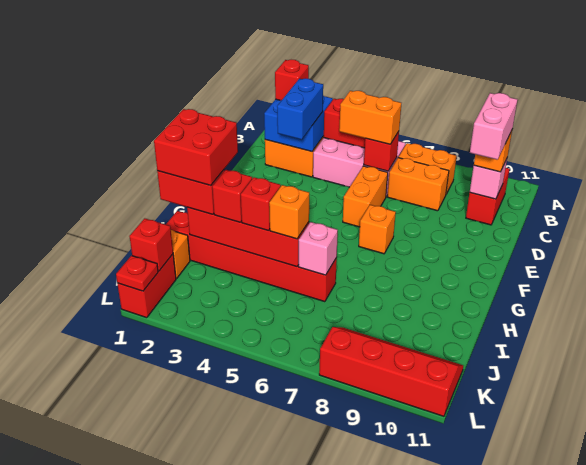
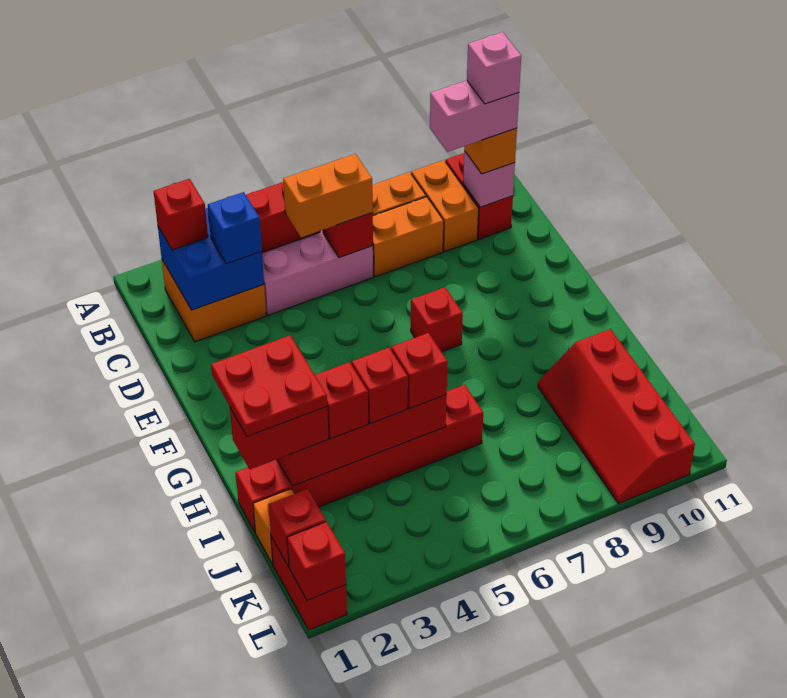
blue brick C3:D3 level 3 -> blue brick C3 level 3
pink brick C10:D10 level 4 -> pink brick C9:C10 level 4
orange brick D6:E6 level 1 -> orange brick B9:C9 level 1
orange brick F7 level 1 -> red brick F7 level 1
red brick H1:I2 level 4 -> red plate H1:I2 level 4
orange brick I5 level 3 -> red brick I5 level 3
pink brick I6 level 2 -> pink brick C10 level 5
red slope K8:L11 level 1 top L -> red slope I9:L10 level 1 top 10
red plate L1 level 2 -> red brick L1 level 2

